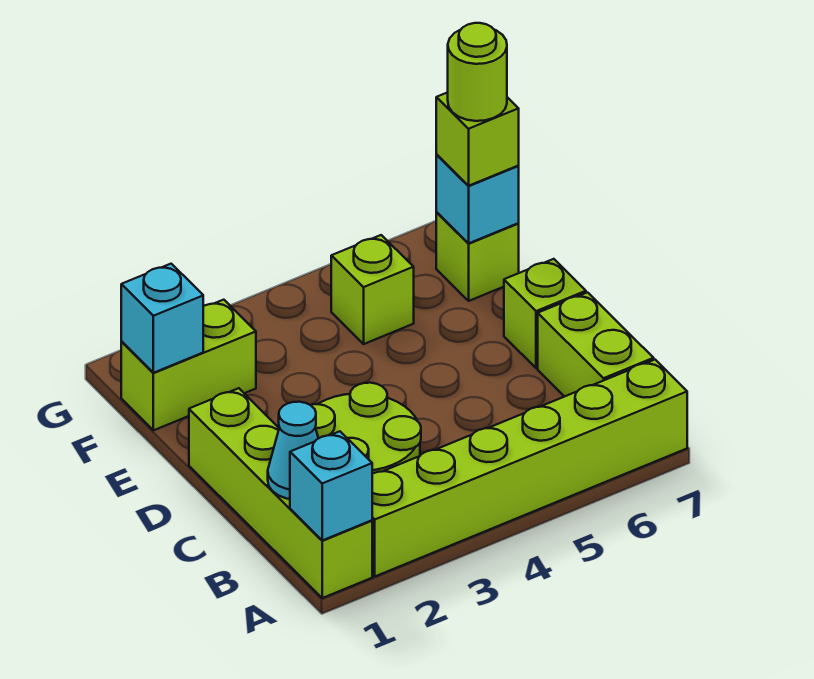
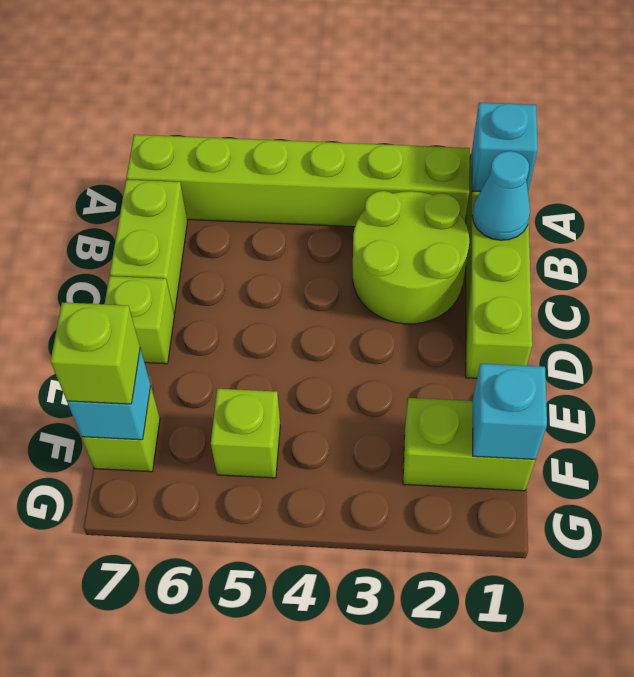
lime round brick F7 level 4 -> none

